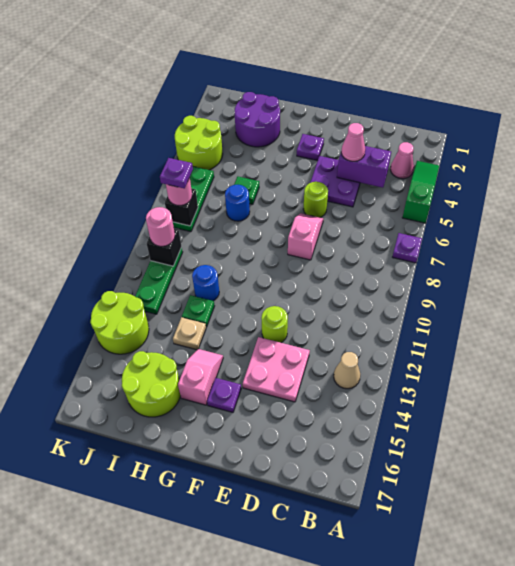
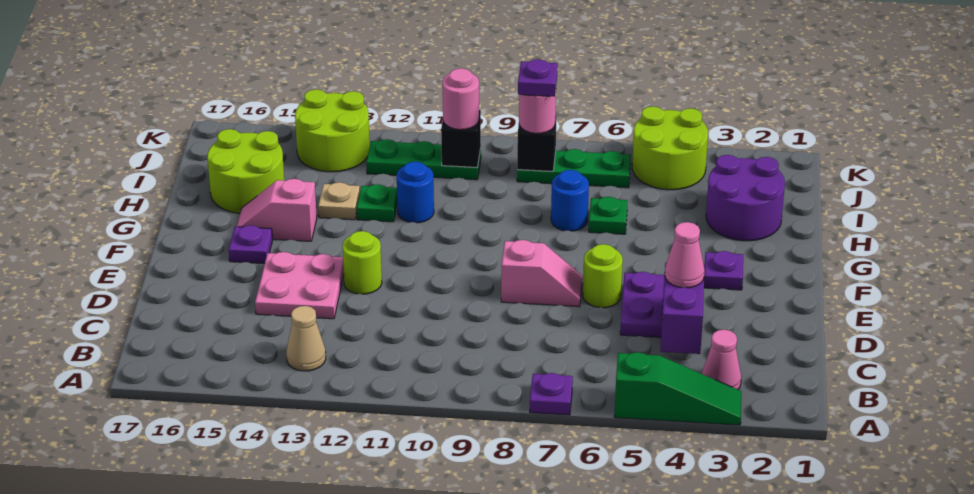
pink slope G14:G15 level 1 top 15 -> pink slope G14:G15 level 1 top 14

